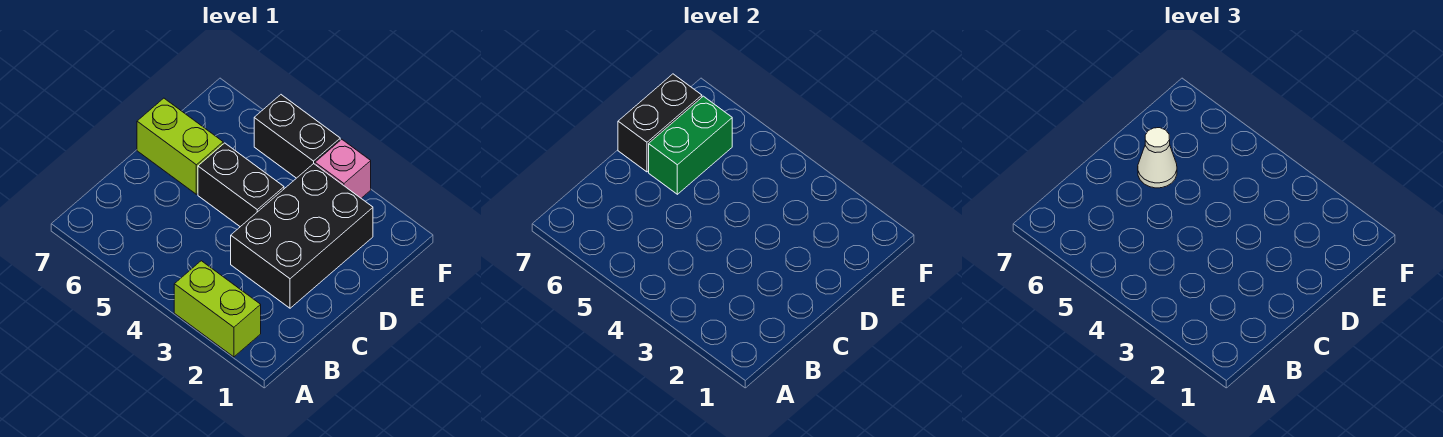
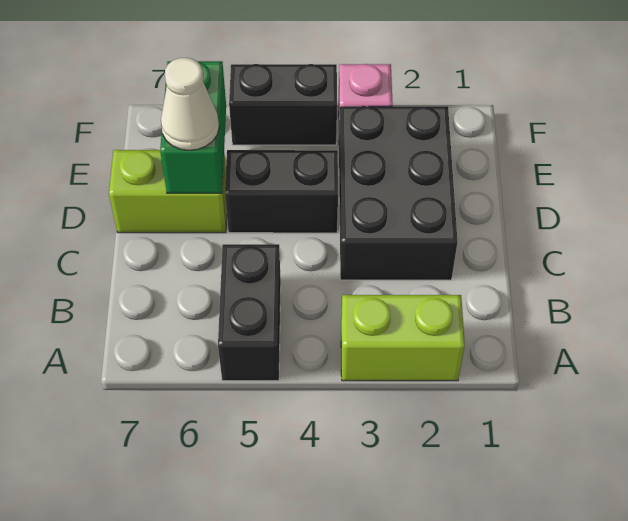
black brick D7:E7 level 2 -> black brick A5:B5 level 1

